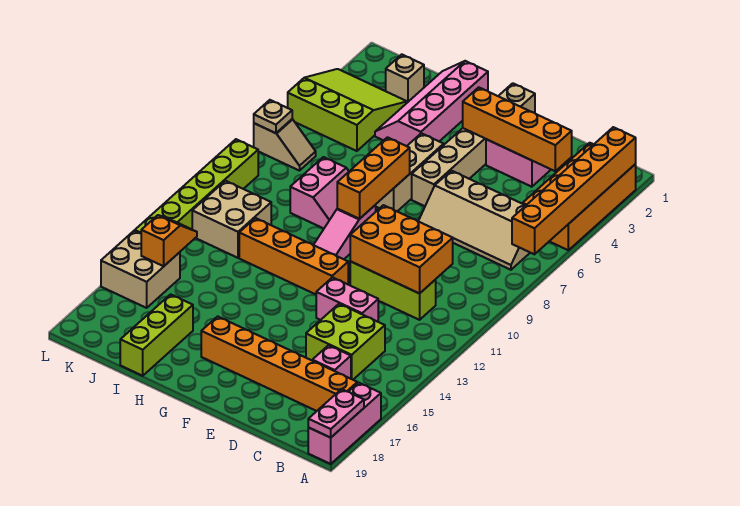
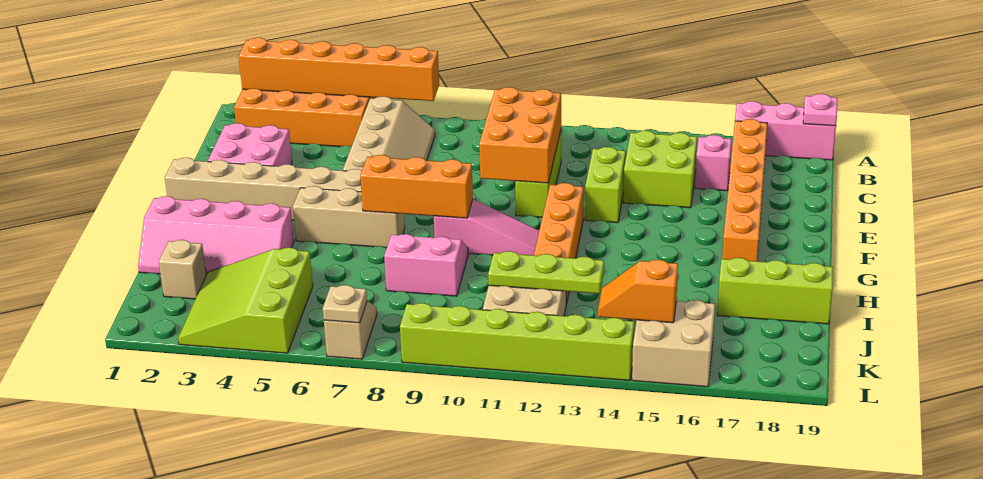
pink plate A18:A19 level 2 -> pink plate A19 level 2
orange brick C3:F3 level 2 -> none
pink brick D13:E13 level 1 -> lime brick D13:E13 level 1
none -> lime plate J11:J13 level 2

